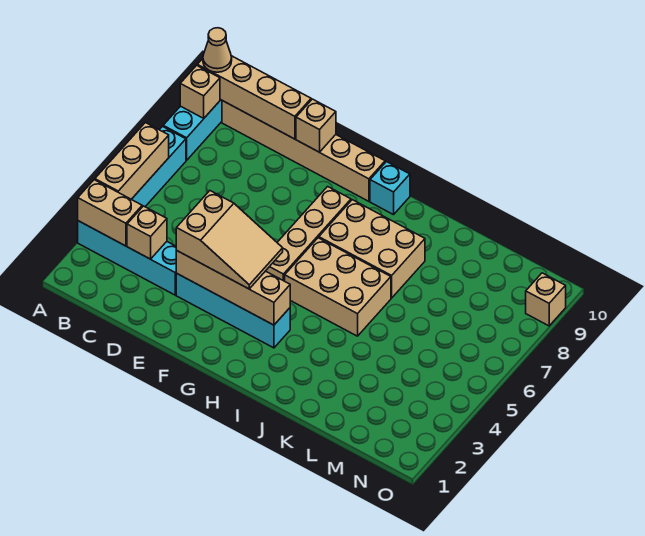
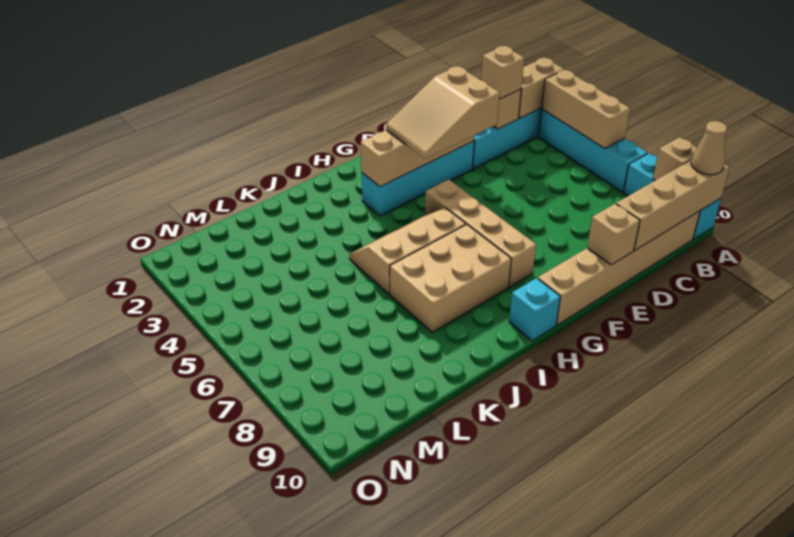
tan brick H5:J6 level 1 -> tan slope H5:J6 level 1 top 6
tan brick O9 level 1 -> tan brick C3 level 3

